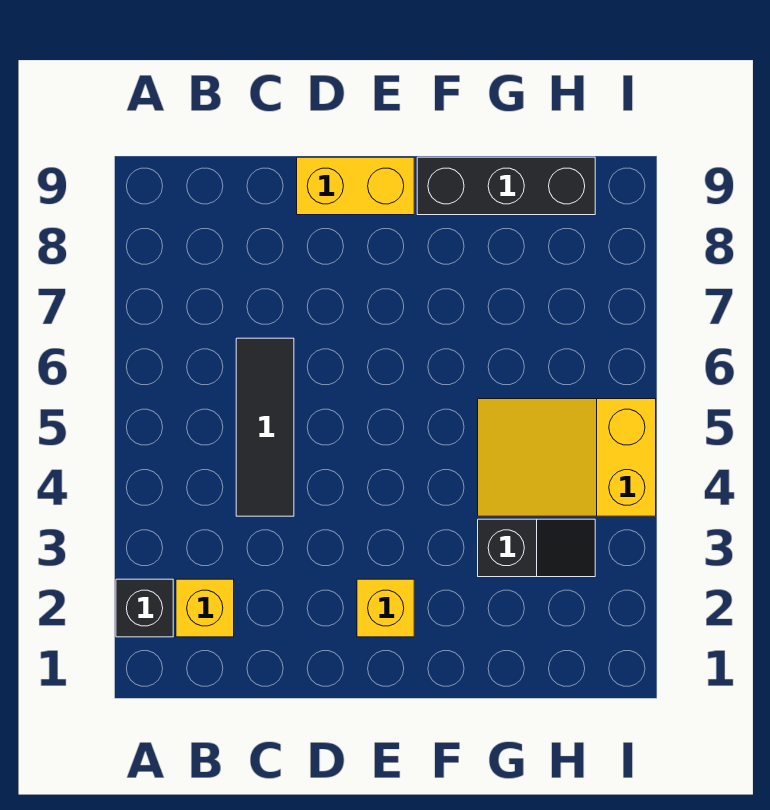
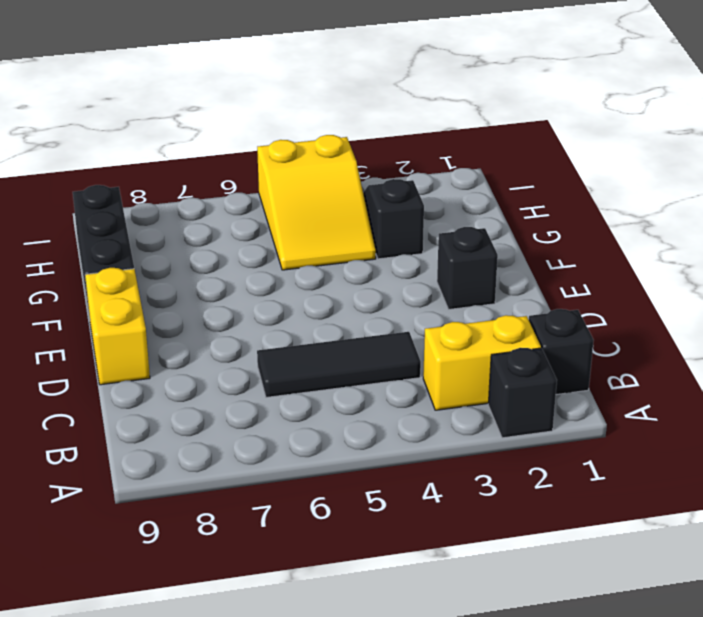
none -> black brick B1 level 1
yellow brick B2 level 1 -> yellow brick B2:B3 level 1
yellow brick E2 level 1 -> black brick E2 level 1

